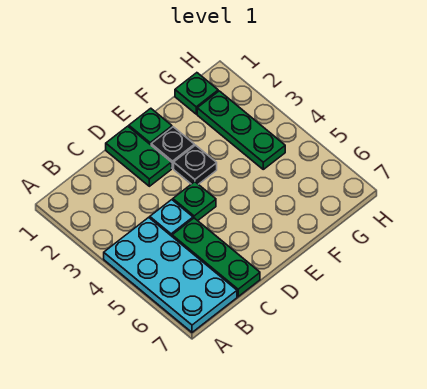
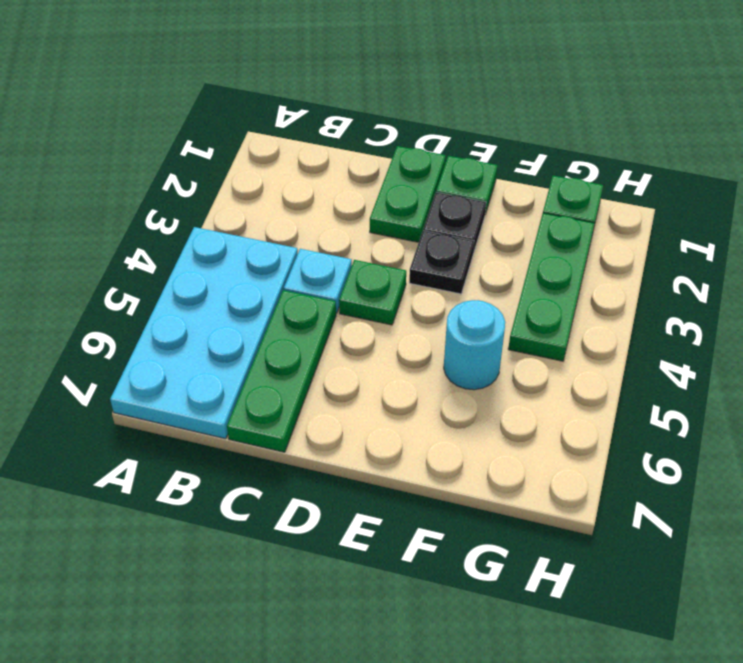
none -> cyan round brick F5 level 1

